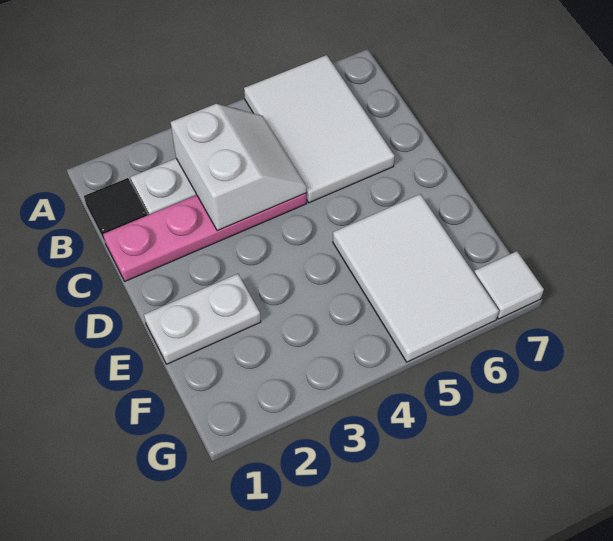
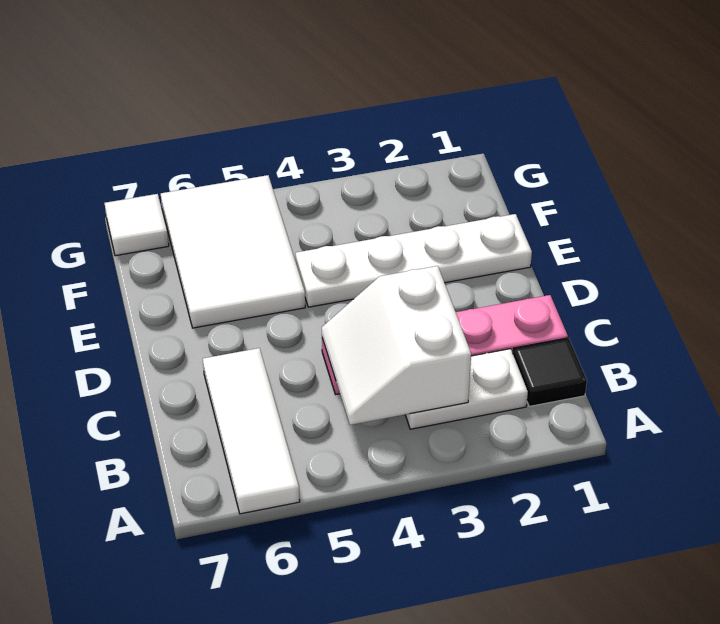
white tile A5:C6 level 1 -> white tile A6:C6 level 1
white plate E1:E2 level 1 -> white plate E1:E4 level 1

